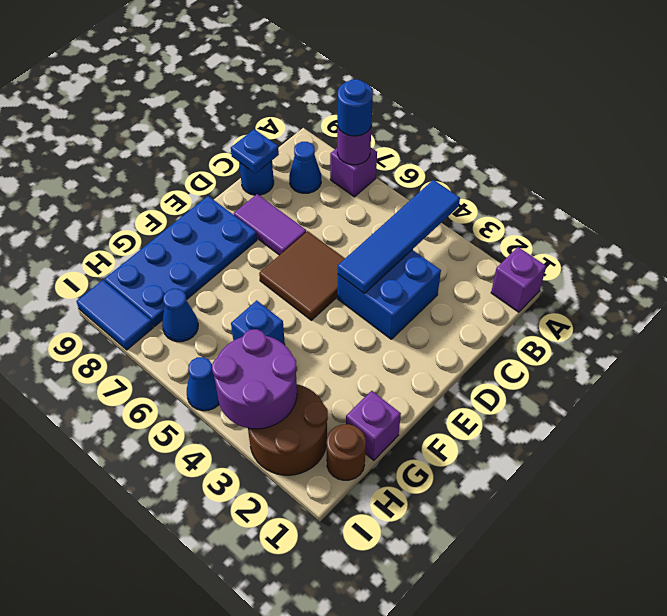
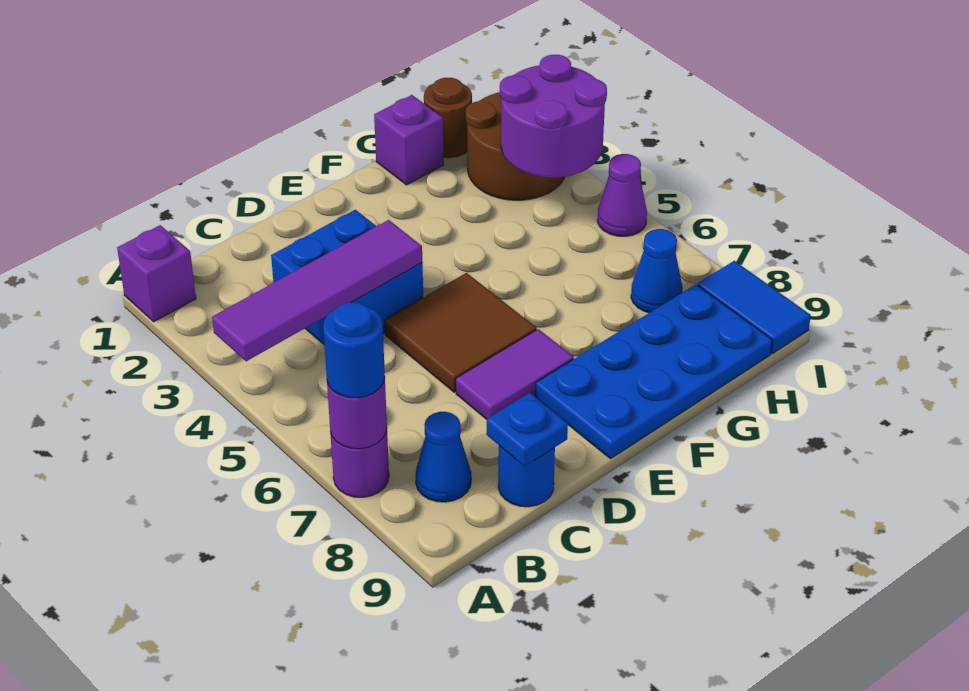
blue tile A4:D4 level 2 -> purple tile A4:D4 level 2
purple brick A7 level 1 -> purple round brick A7 level 1
purple tile D7:D8 level 1 -> purple tile D7:E7 level 1
blue brick G5 level 1 -> none
blue cone I5 level 1 -> purple cone I5 level 1

